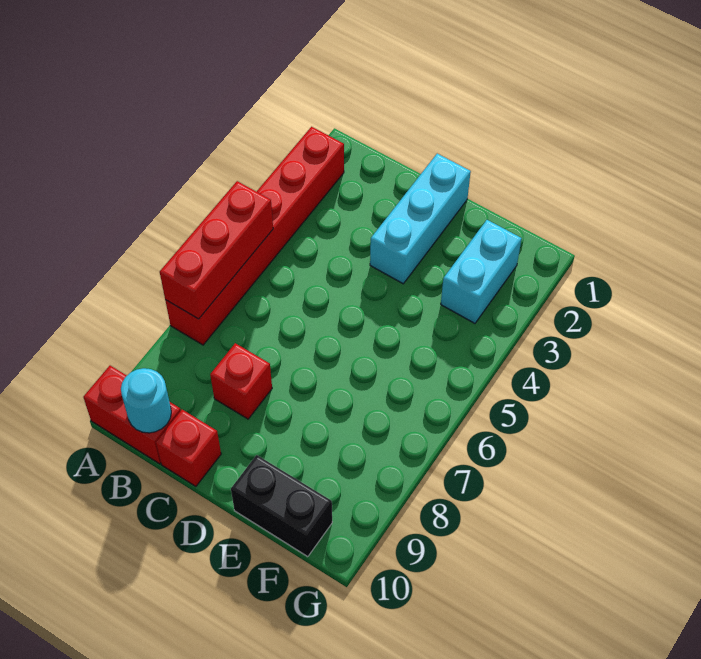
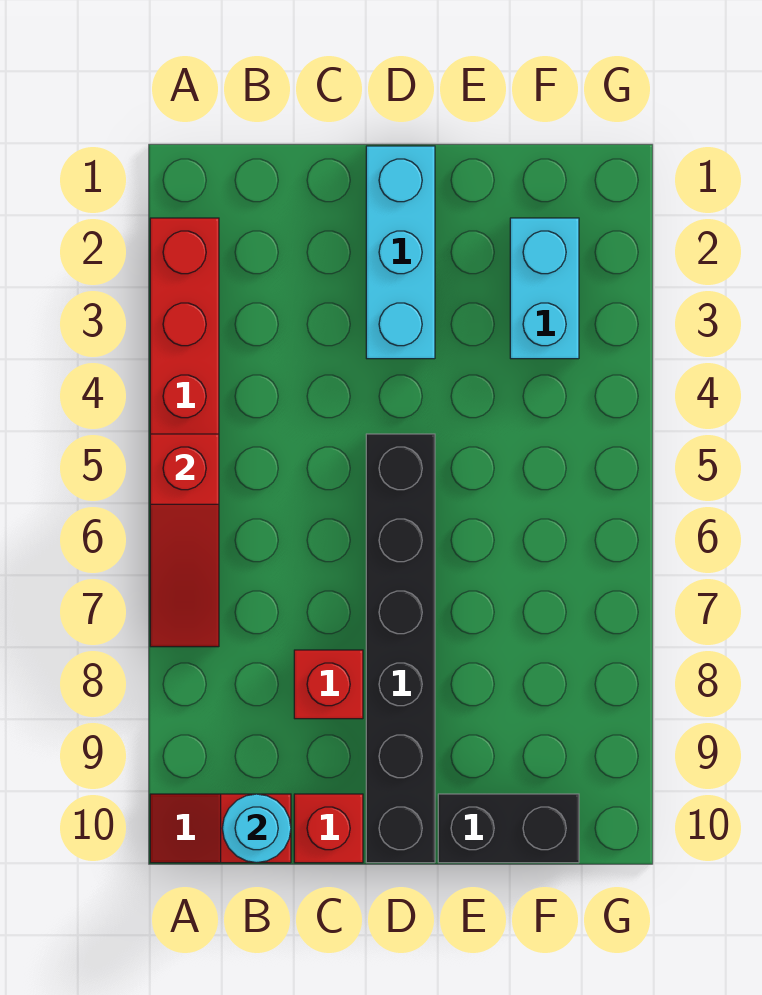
red brick A5:A7 level 2 -> red slope A5:A7 level 2 top 5
red brick A10:B10 level 1 -> red slope A10:B10 level 1 top B
none -> black brick D5:D10 level 1

